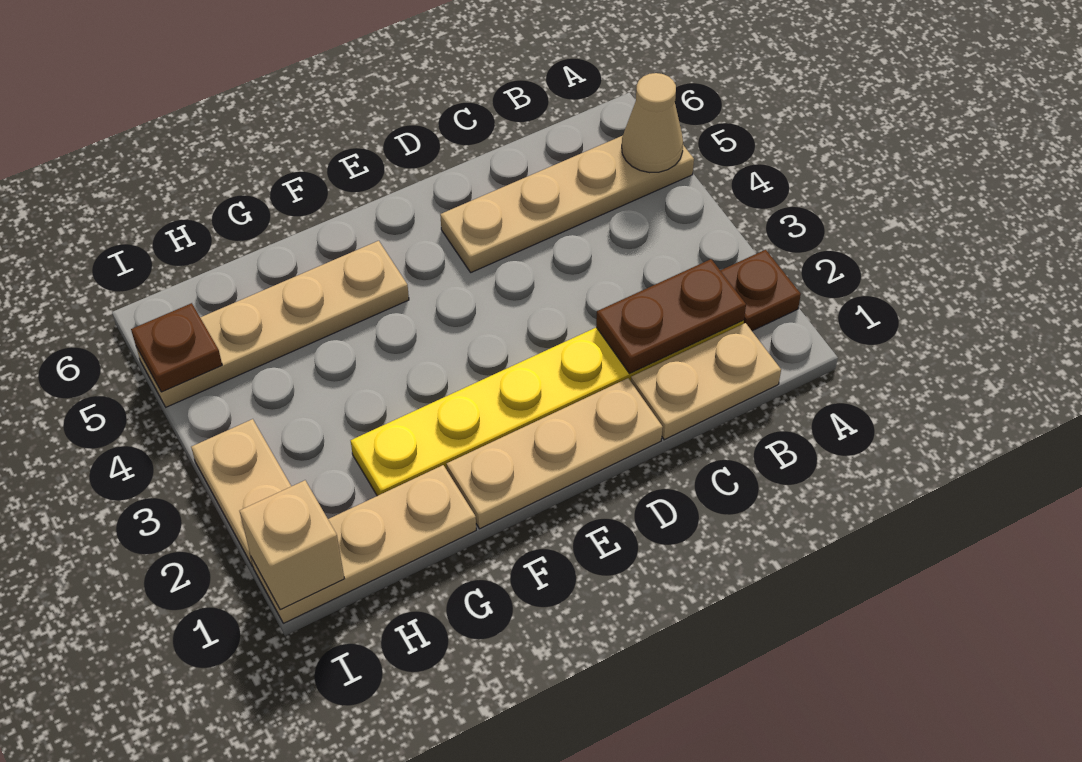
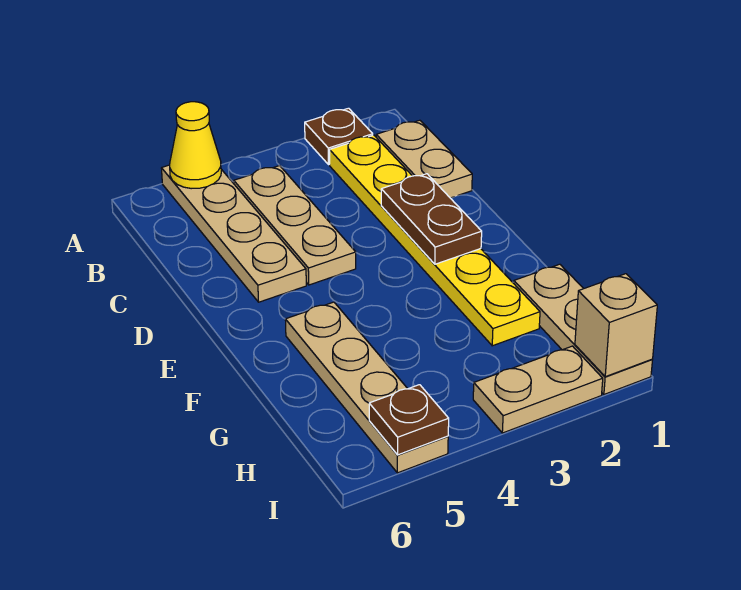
tan cone A5 level 2 -> yellow cone A5 level 2
brown plate B2:C2 level 2 -> brown plate D2:E2 level 2
tan plate D1:F1 level 1 -> tan plate B4:D4 level 1

